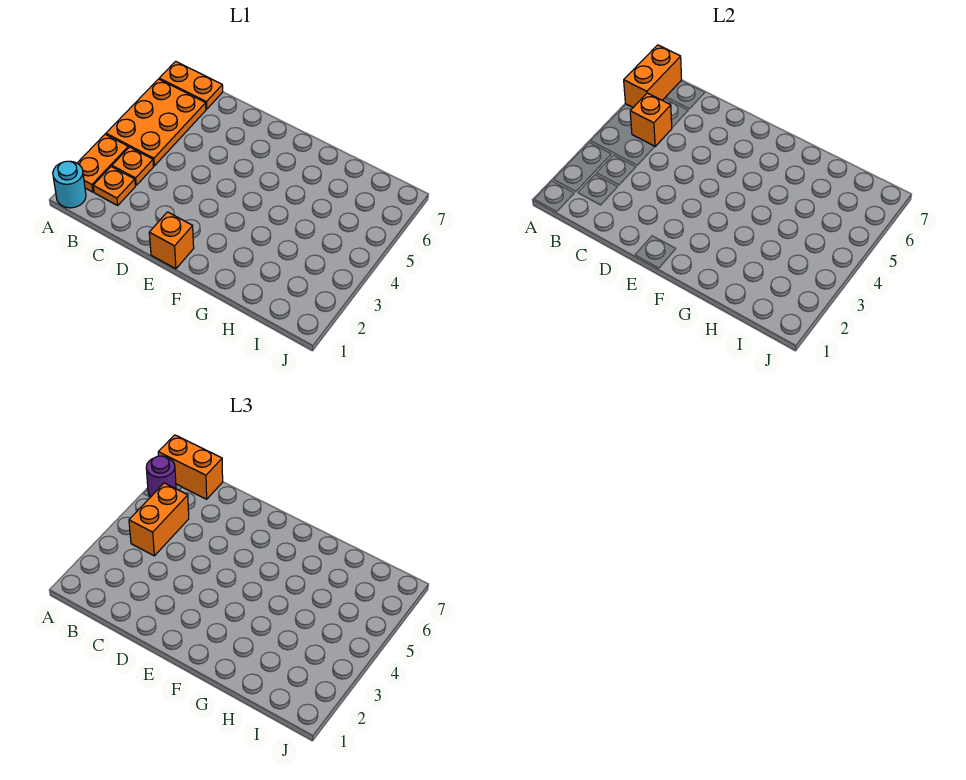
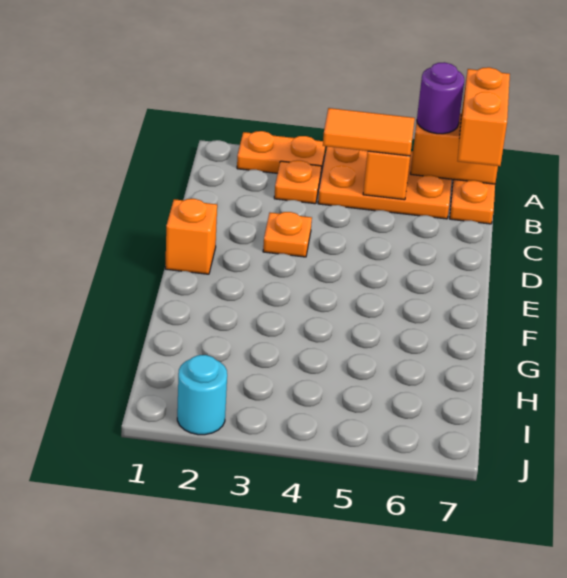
cyan round brick A1 level 1 -> cyan round brick J2 level 1
orange plate B2 level 1 -> orange plate D3 level 1
orange brick B4:B5 level 3 -> orange tile B4:B5 level 3

